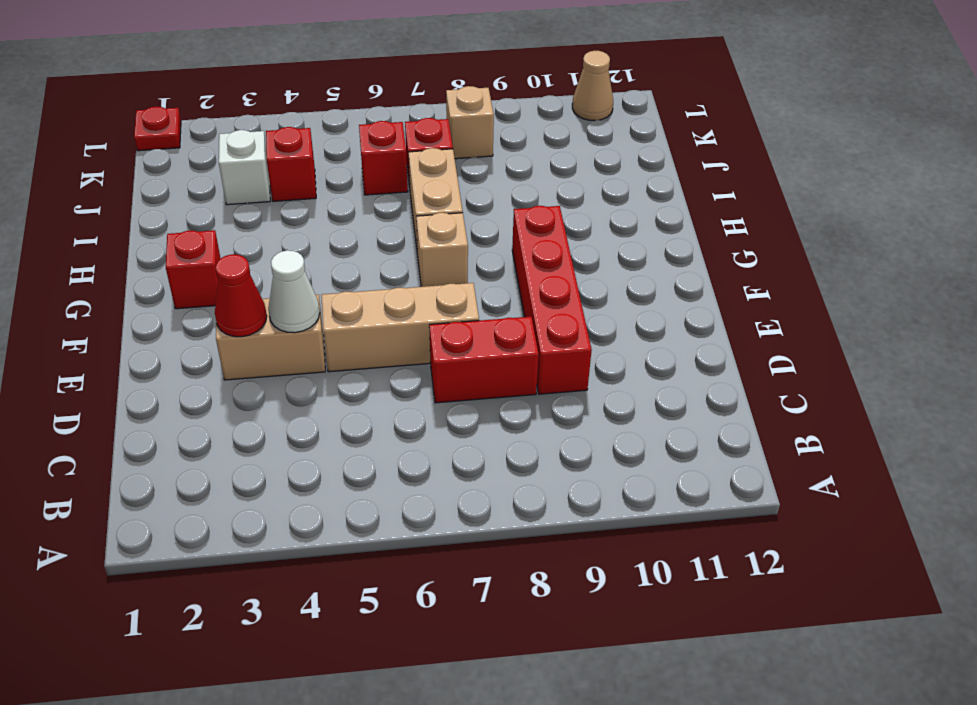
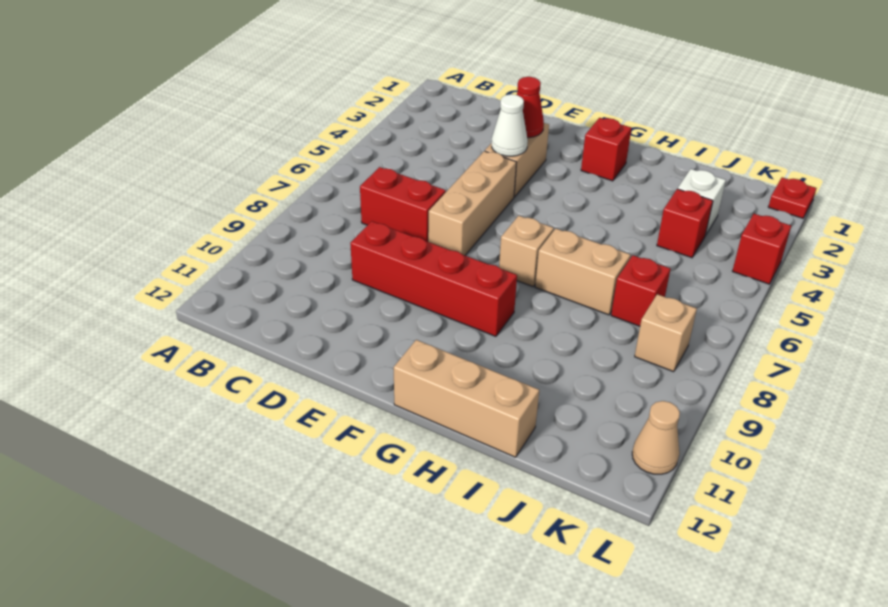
red brick D7:D8 level 1 -> red brick C7:D7 level 1
none -> tan brick G12:I12 level 1
red brick J6 level 1 -> red brick L4 level 1

